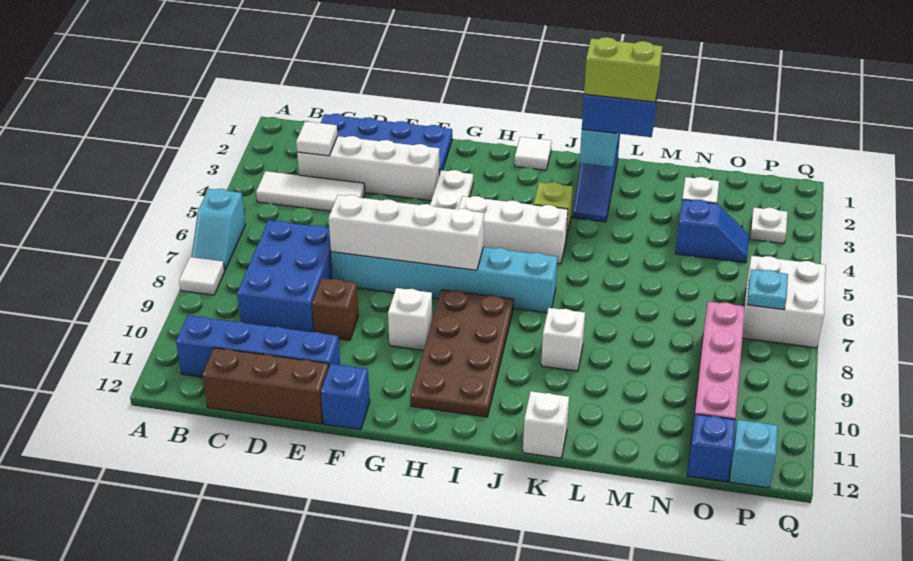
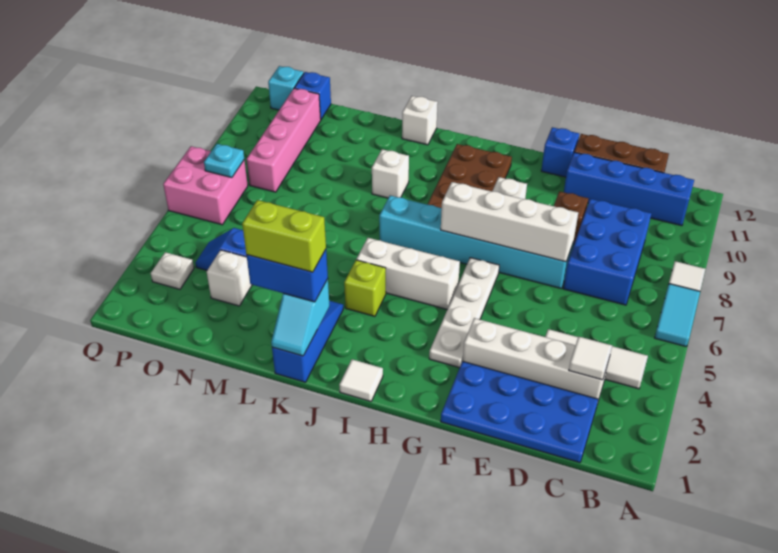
cyan slope A6:A7 level 1 top 6 -> cyan tile A6:A7 level 1
white brick P6:Q7 level 1 -> pink brick P6:Q7 level 1

